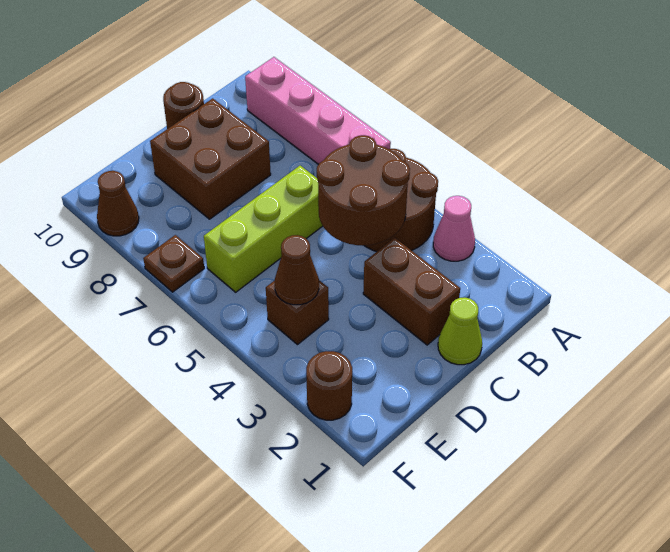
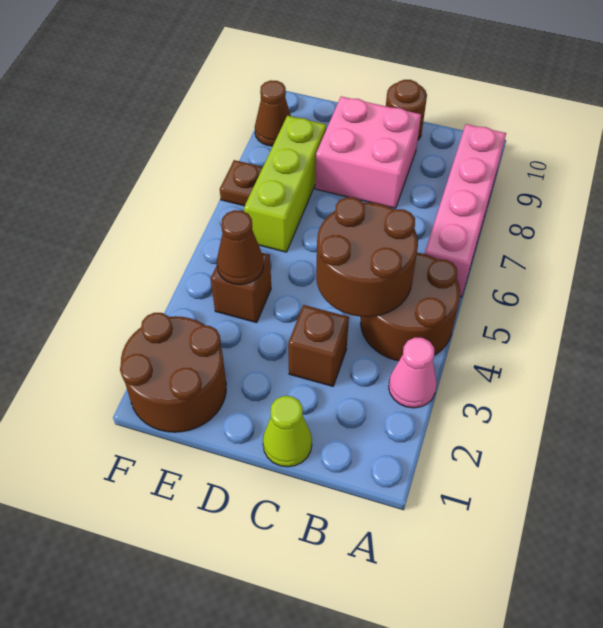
brown brick C2:C3 level 1 -> brown brick C3 level 1
lime brick C6:E6 level 1 -> lime brick E6:E8 level 1
brown brick C8:D9 level 1 -> pink brick C8:D9 level 1
brown round brick F2 level 1 -> brown round brick E1:F2 level 1

